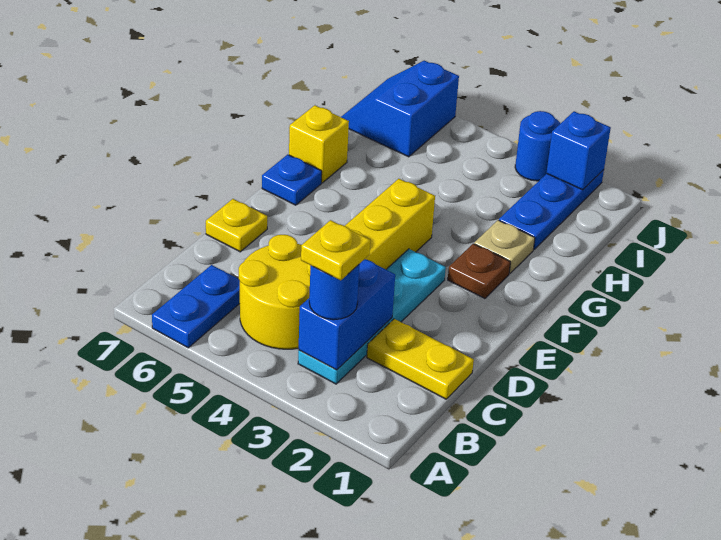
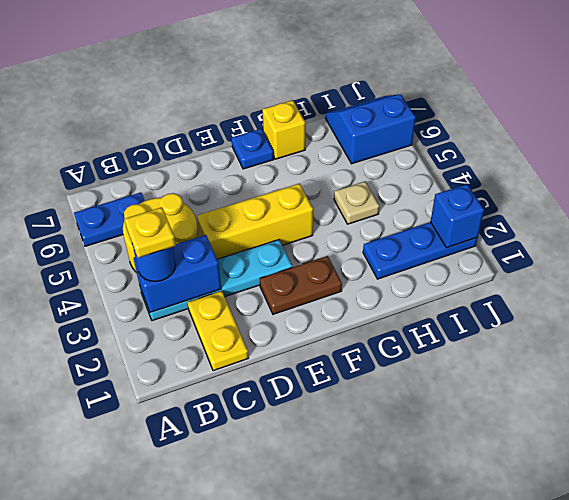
yellow plate D7 level 1 -> none
brown plate F2 level 1 -> brown plate E2:F2 level 1
tan plate G2 level 1 -> tan plate H4 level 1
blue round brick J3 level 1 -> none

